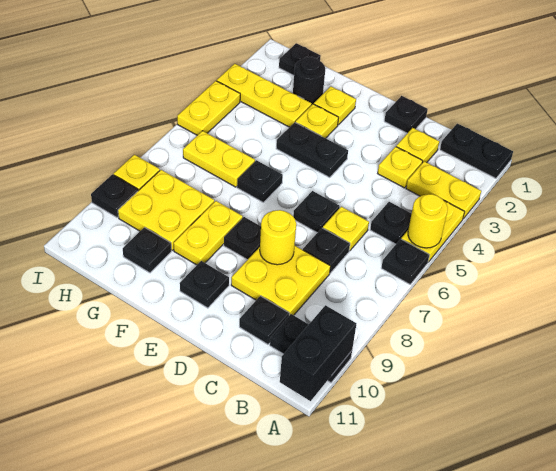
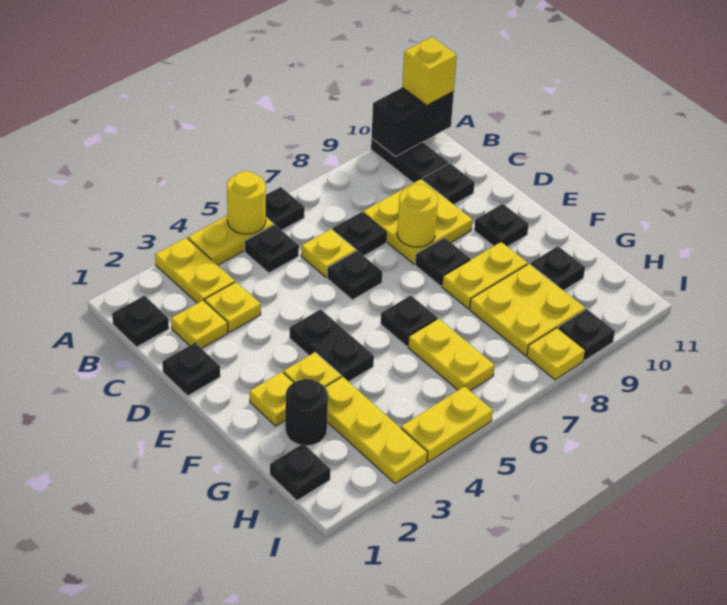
black plate A1:B1 level 1 -> black plate B1 level 1
none -> yellow brick A11 level 3

